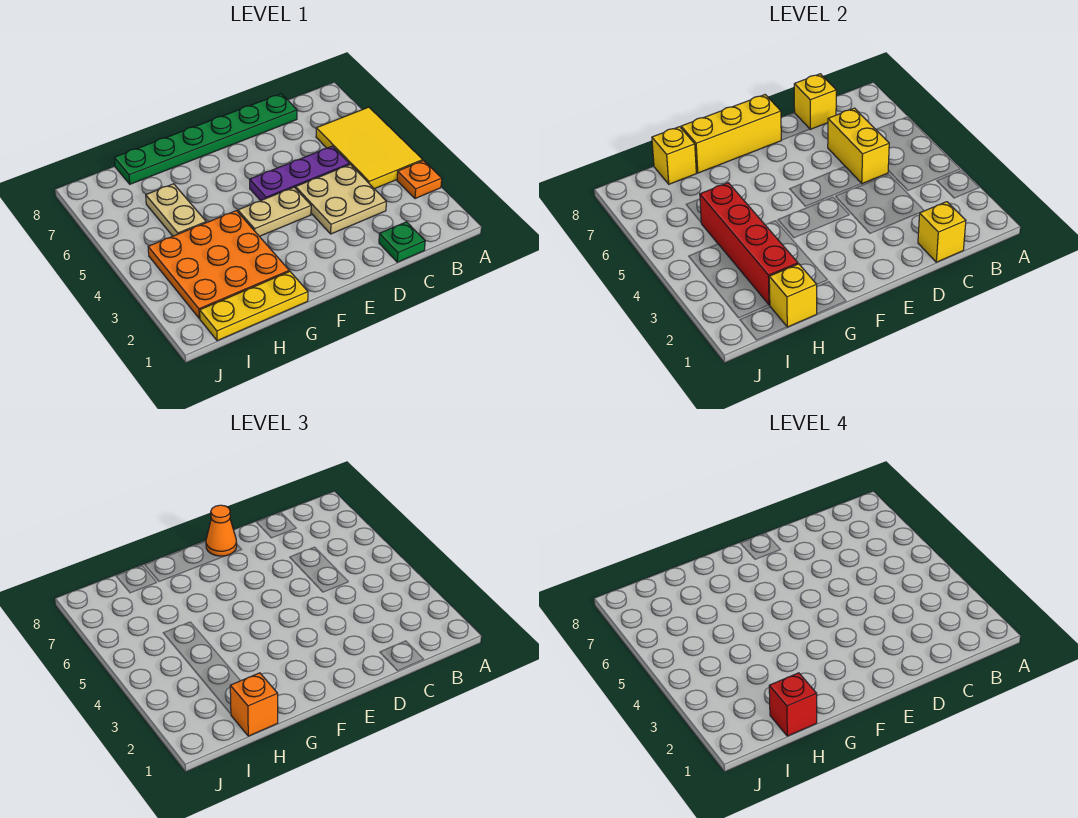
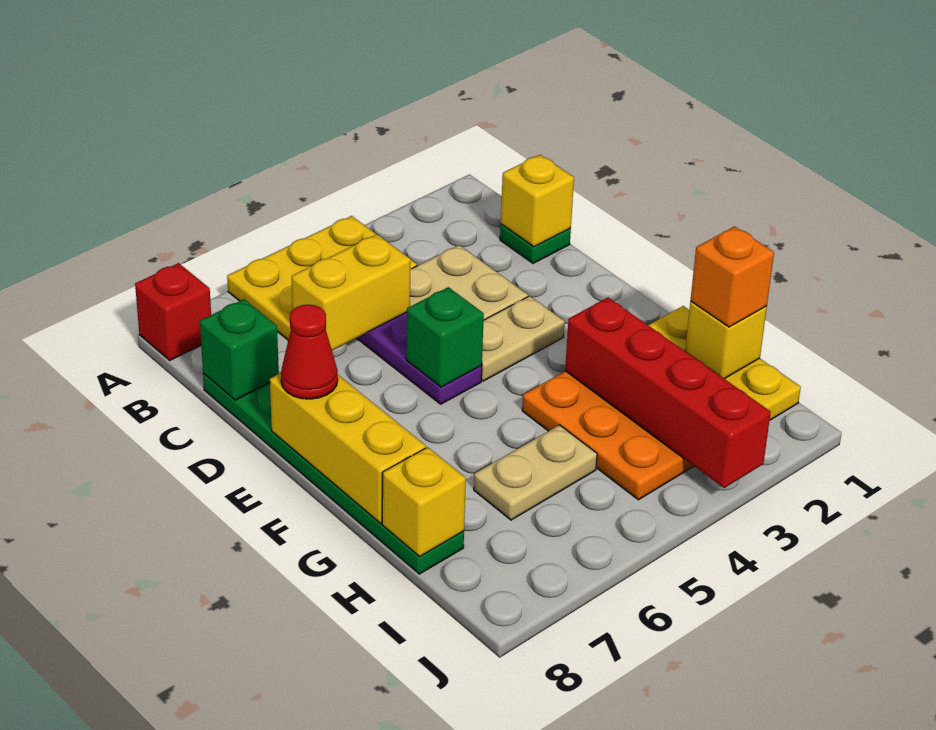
orange plate A3 level 1 -> none
yellow tile A4:B6 level 1 -> yellow plate A4:B6 level 1
yellow brick C8 level 2 -> green brick C8 level 2
tan plate E4:F4 level 1 -> tan plate E3:E4 level 1
none -> green brick E5 level 2
orange cone E8 level 3 -> red cone E8 level 3
red brick H1 level 4 -> red brick A8 level 1
red brick H2:H5 level 2 -> red brick G3:J3 level 2

